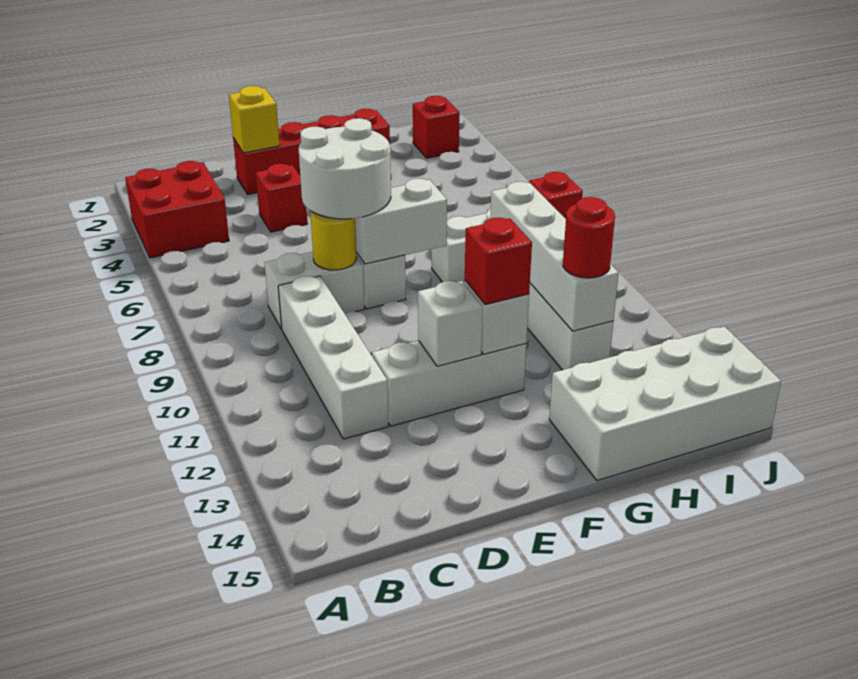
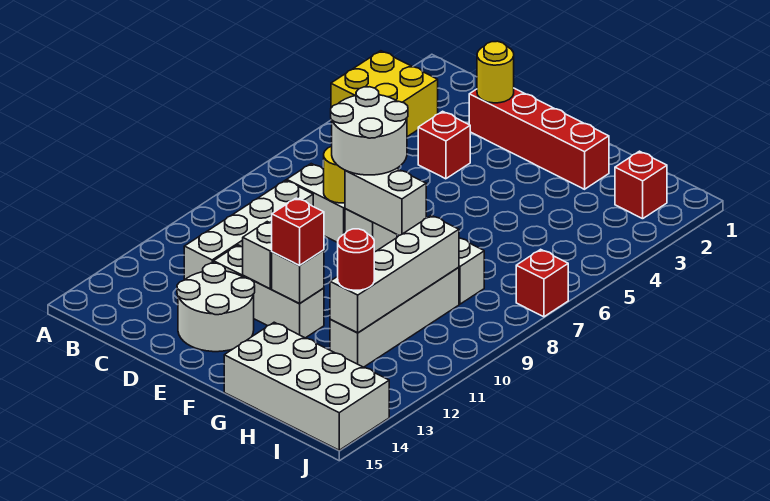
red brick A3:B4 level 1 -> yellow brick A3:B4 level 1
yellow brick D2 level 2 -> yellow round brick D2 level 2
none -> white round brick D13:E14 level 1

